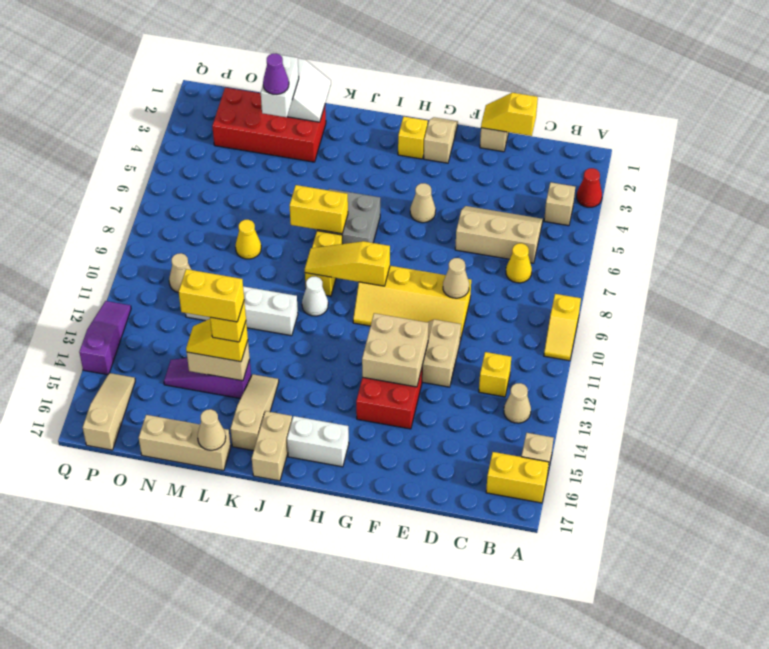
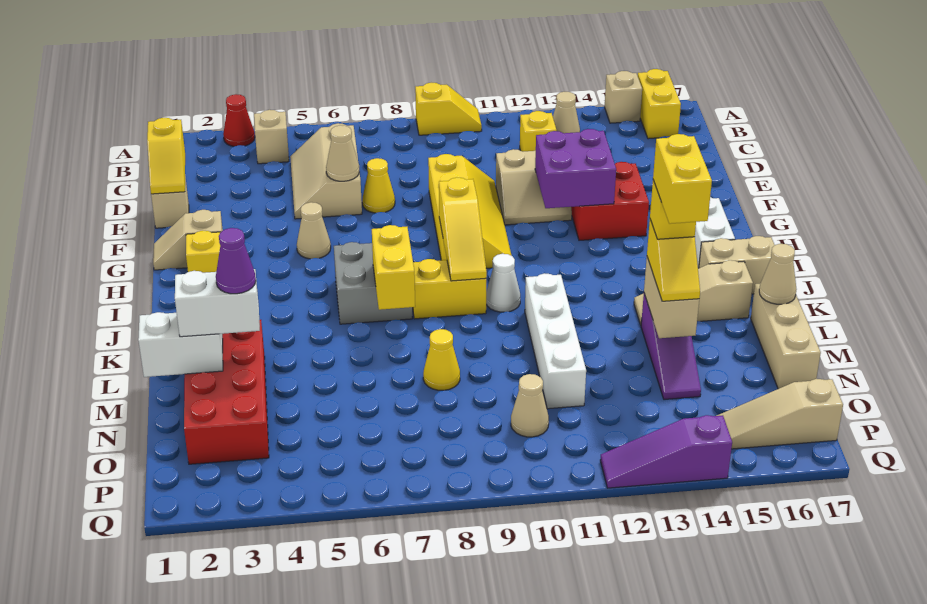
yellow cone C7 level 1 -> yellow cone E7 level 1
tan cone E9 level 2 -> tan cone E6 level 2
tan brick F12:G13 level 2 -> purple brick F12:G13 level 2

